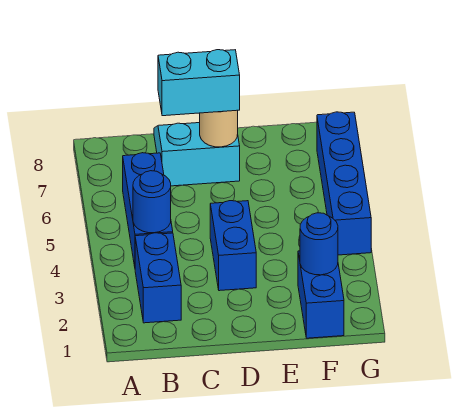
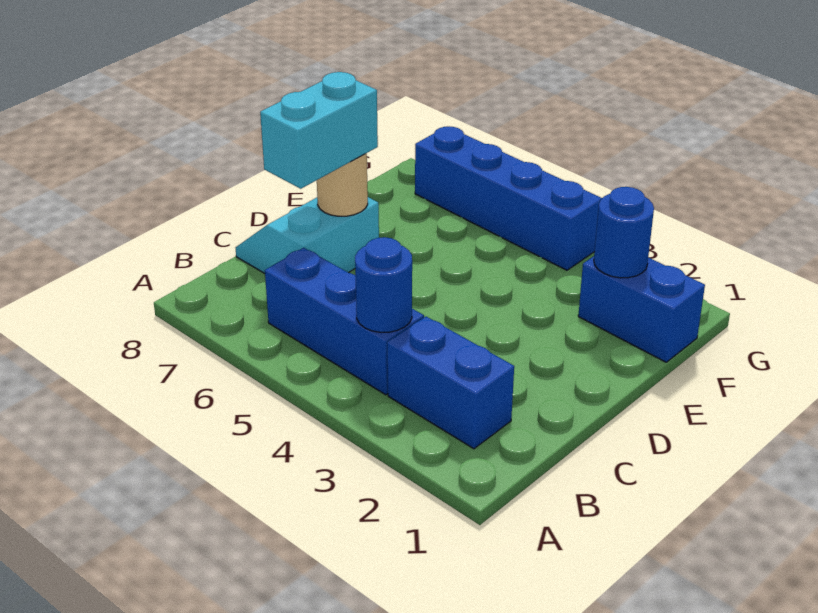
blue brick D3:D4 level 1 -> none

